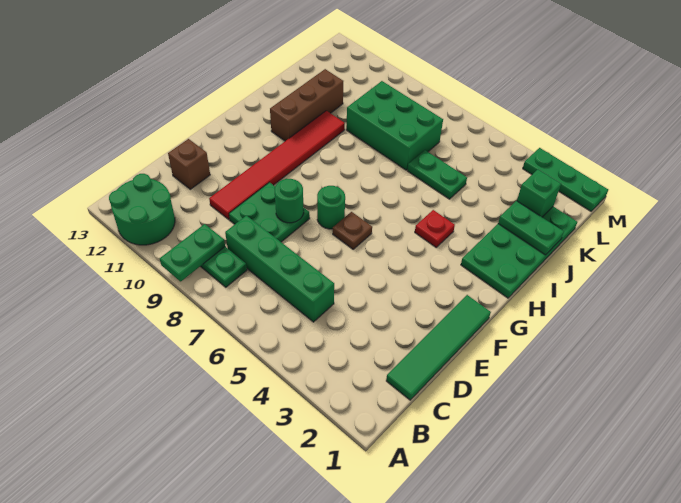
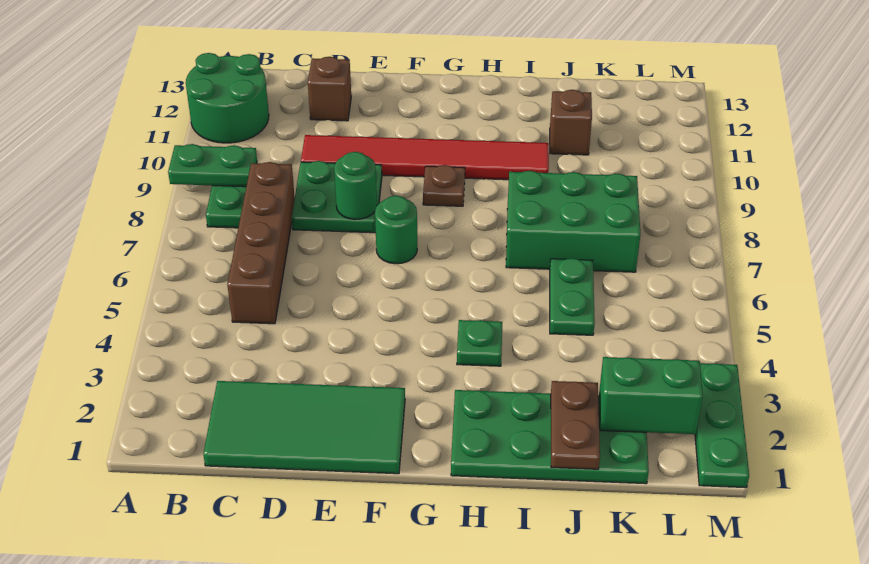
green tile C1:F1 level 1 -> green tile C1:F2 level 1
green brick C5:C8 level 1 -> brown brick C5:C8 level 1
brown plate F6 level 1 -> brown plate G9 level 1
red plate H4 level 1 -> green plate H4 level 1
brown brick H11:J11 level 1 -> brown brick J11 level 1
green plate J1:J2 level 2 -> brown plate J1:J2 level 2
green brick J7:K9 level 1 -> green brick I7:K8 level 1
green brick K2 level 2 -> green brick K2:L2 level 2

